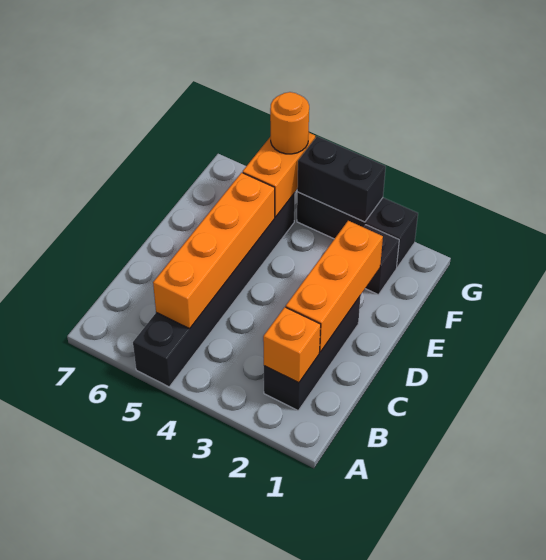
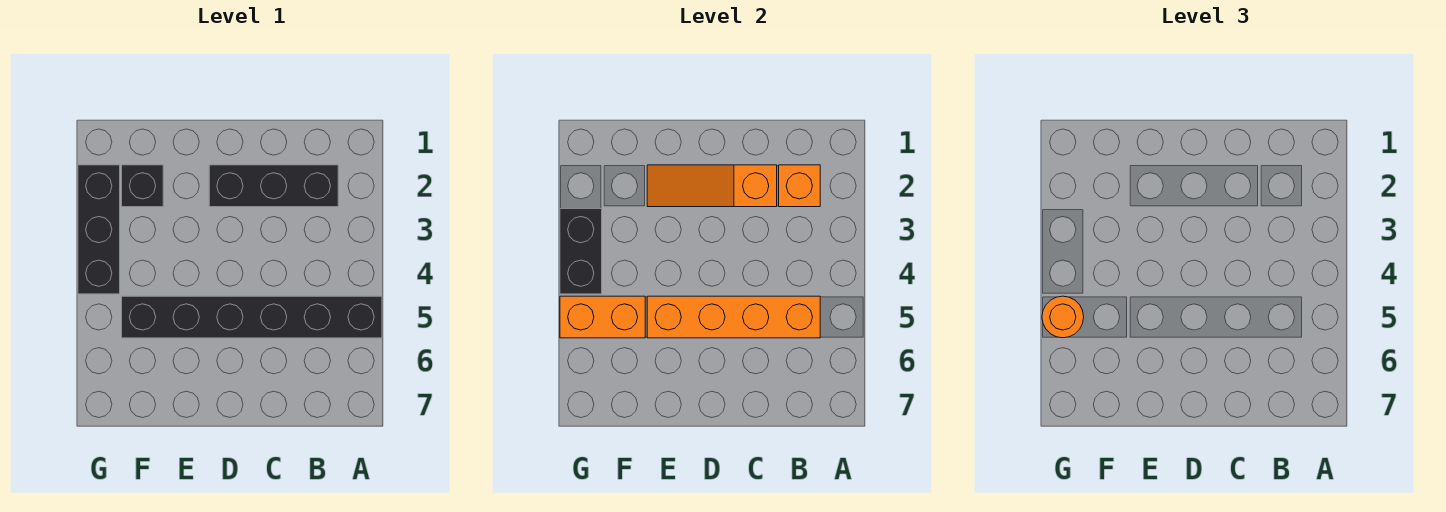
orange brick C2:E2 level 2 -> orange slope C2:E2 level 2 top C

